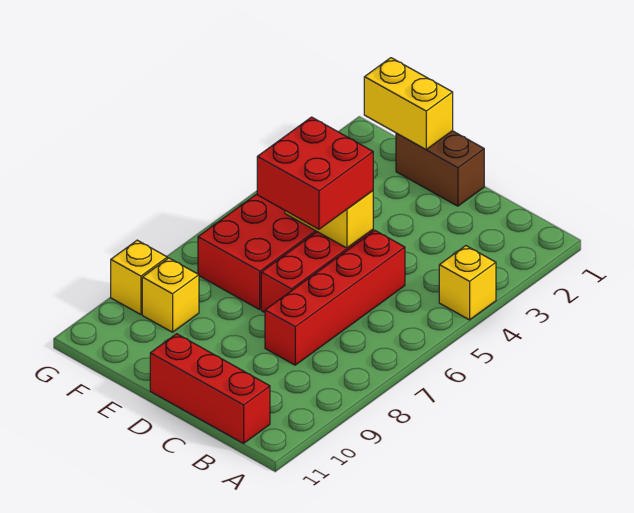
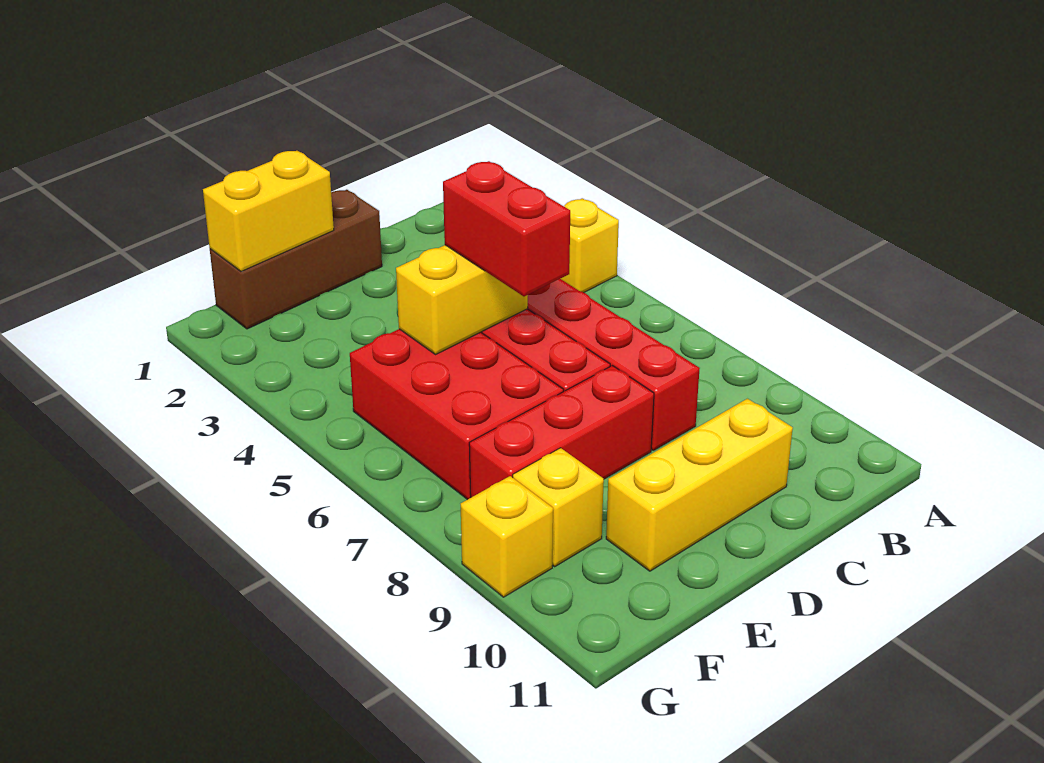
red brick B11:D11 level 1 -> red brick D8:F8 level 1
none -> yellow brick C10:E10 level 1
brown brick D1:E1 level 1 -> brown brick D1:F1 level 1
red brick D5:E6 level 3 -> red brick D5:D6 level 3

